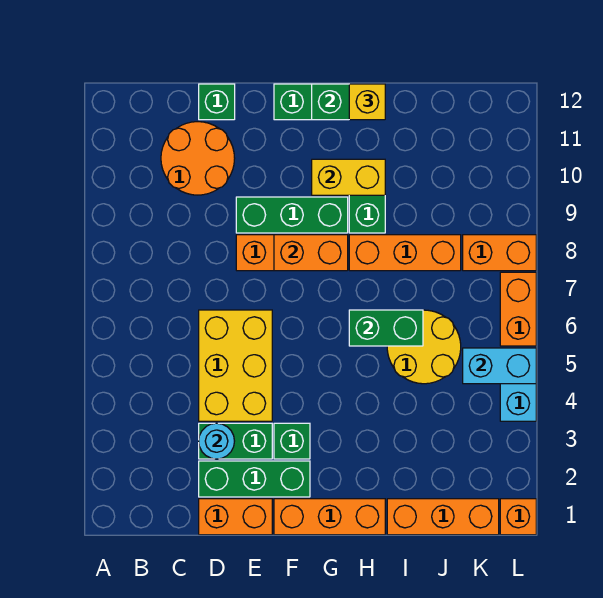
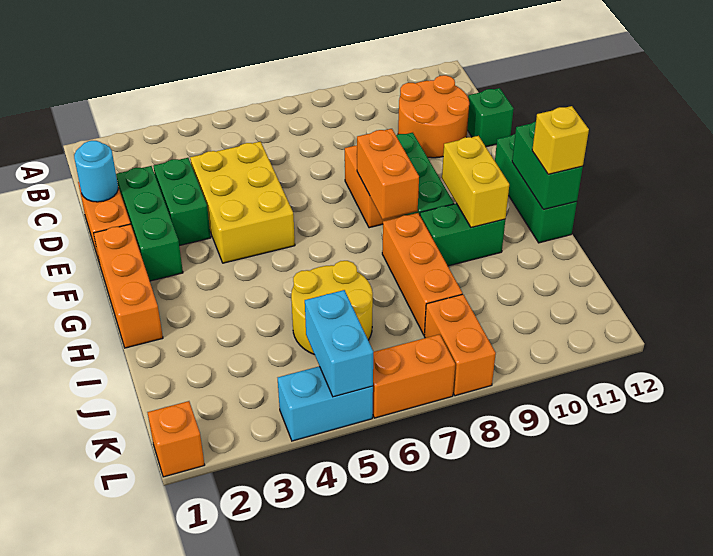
cyan round brick D3 level 2 -> cyan round brick D1 level 2
yellow brick D4:E6 level 1 -> yellow brick D4:F5 level 1
green brick F3 level 1 -> none
green brick H6:I6 level 2 -> none
orange brick I1:K1 level 1 -> none

